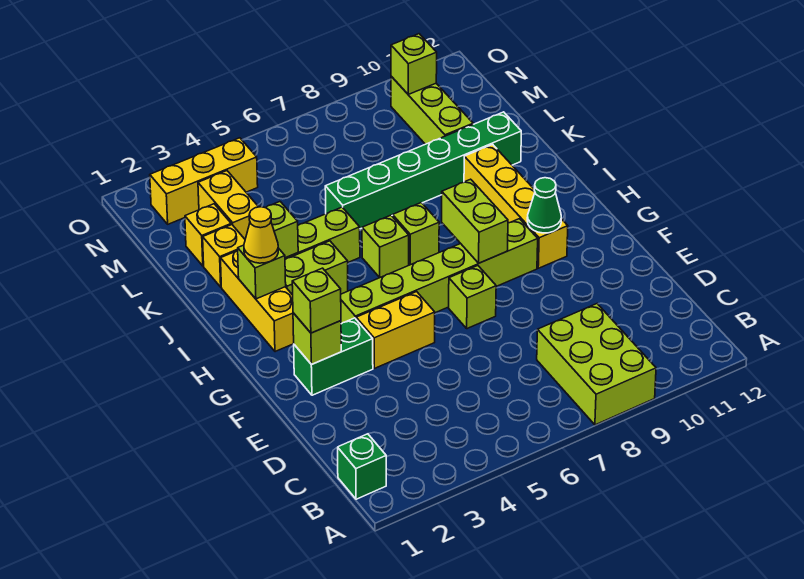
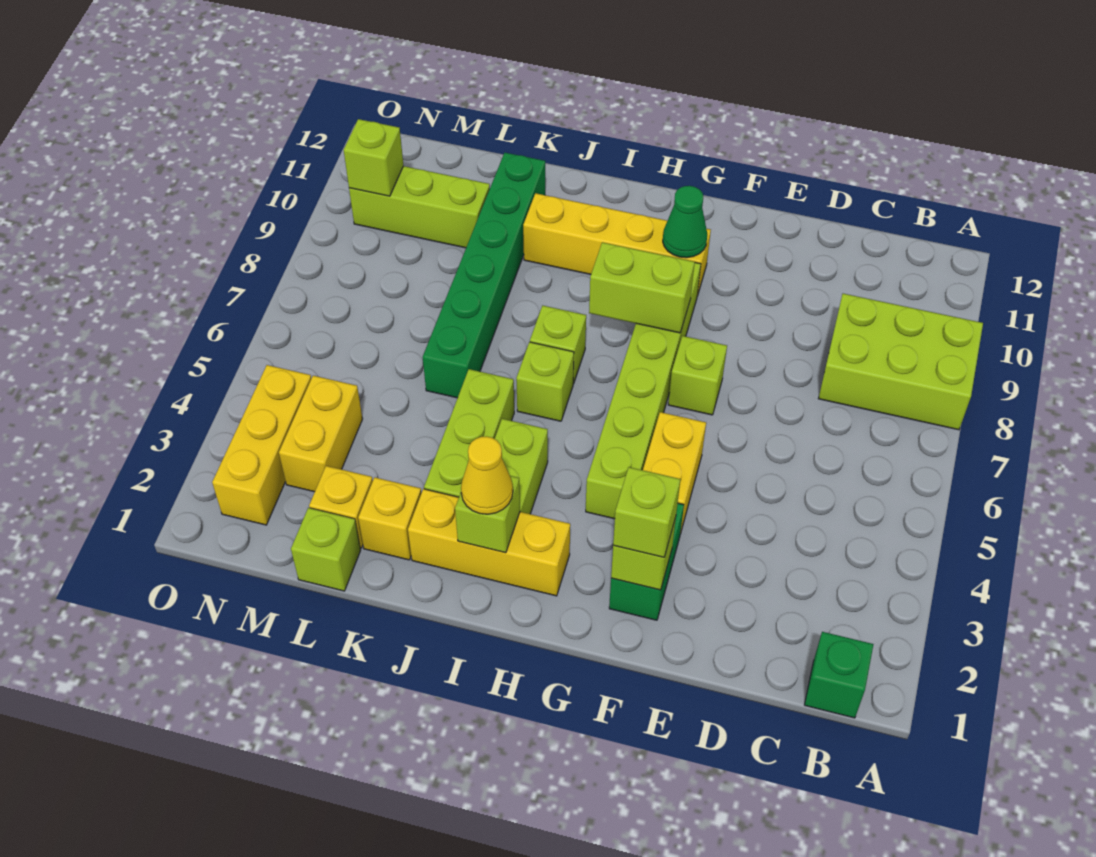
lime brick J3 level 2 -> lime brick L1 level 1
yellow brick L3:M3 level 1 -> yellow brick M3:M4 level 1

